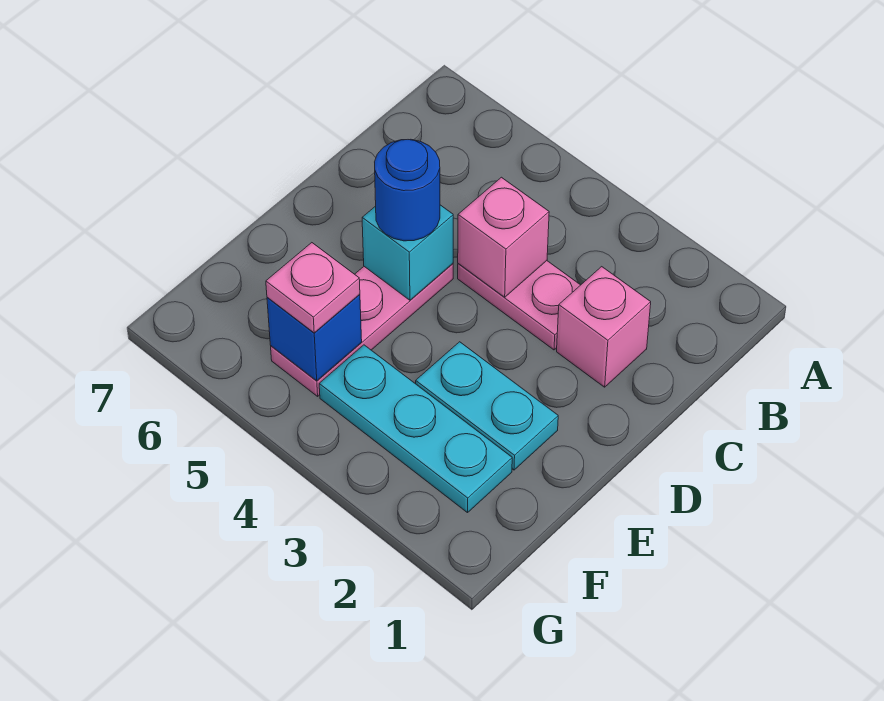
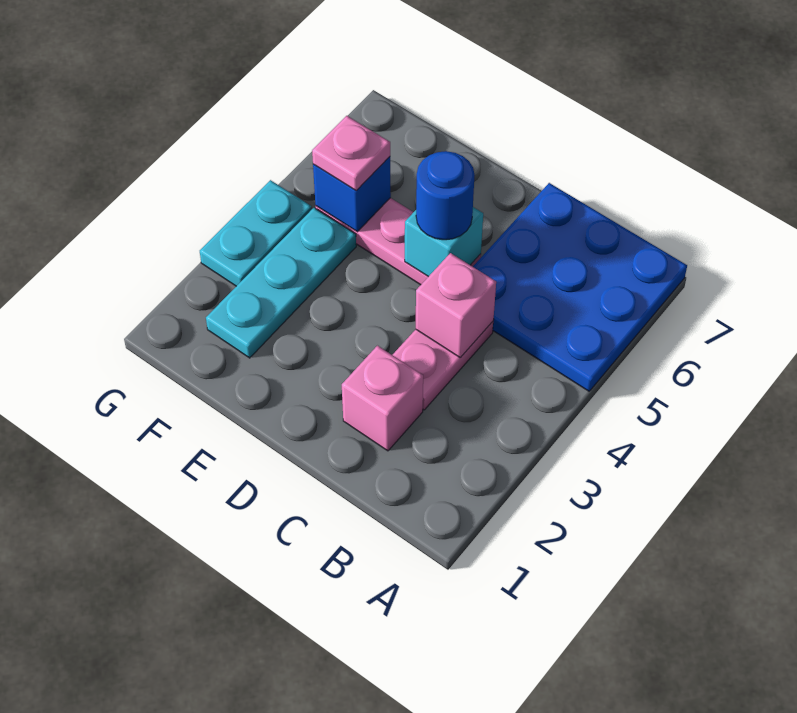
none -> blue plate A5:C7 level 1
cyan plate E2:E3 level 1 -> cyan plate G3:G4 level 1

